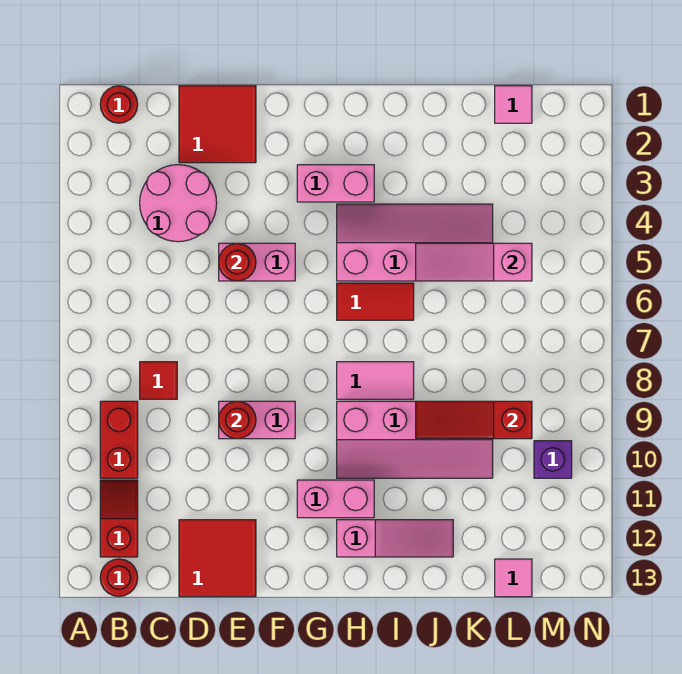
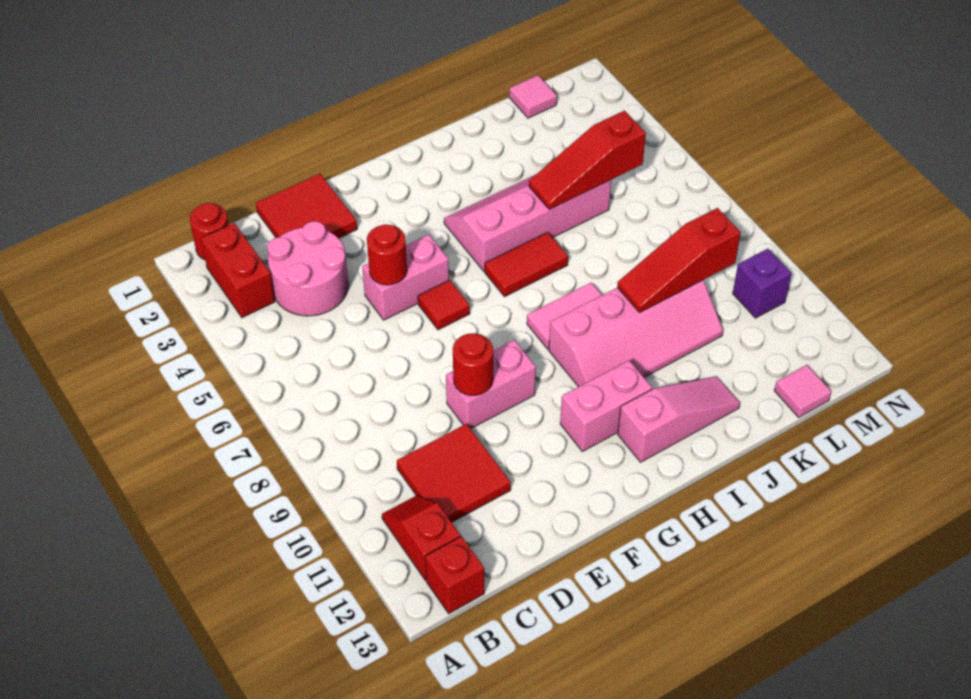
red brick B9:B10 level 1 -> red brick B2:B3 level 1
red round brick B13 level 1 -> red brick B13 level 1
red tile C8 level 1 -> red tile F6 level 1
red tile D12:E13 level 1 -> red tile C10:D11 level 1
pink brick G3:H3 level 1 -> none
pink slope J5:L5 level 2 top L -> red slope J5:L5 level 2 top L

